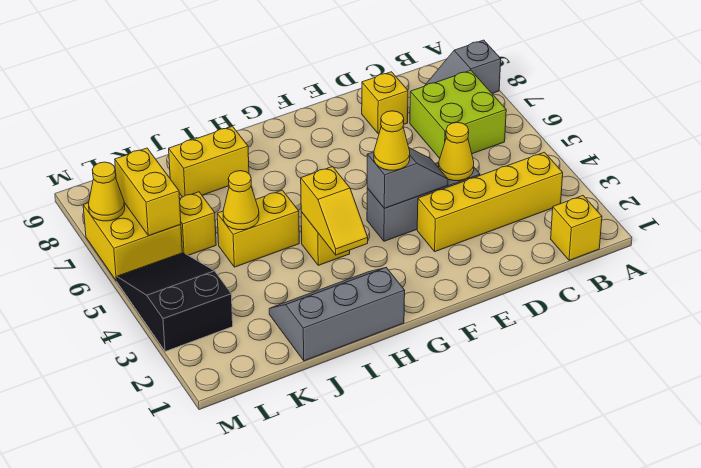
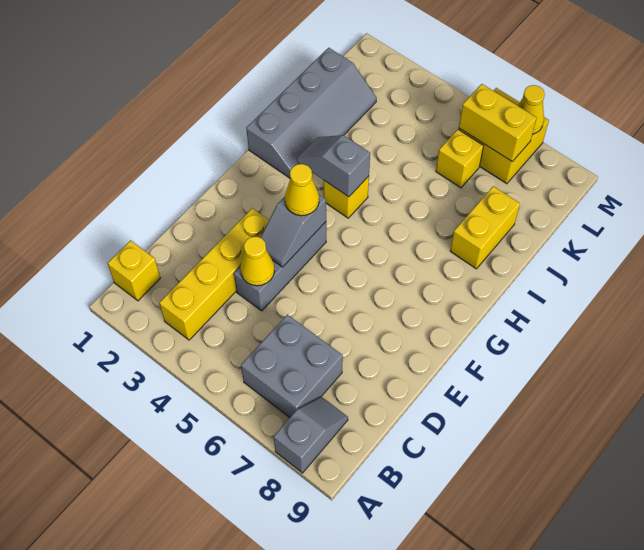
lime brick B6:C7 level 1 -> grey brick B6:C7 level 1
yellow brick D8 level 1 -> none
grey slope H1:J2 level 1 top 1 -> grey slope H1:K2 level 1 top 1
yellow slope H3:H4 level 2 top 4 -> grey slope H3:H4 level 2 top 4
yellow brick I5:J5 level 1 -> none
yellow cone J5 level 2 -> none
black slope L3:M5 level 1 top 3 -> none

